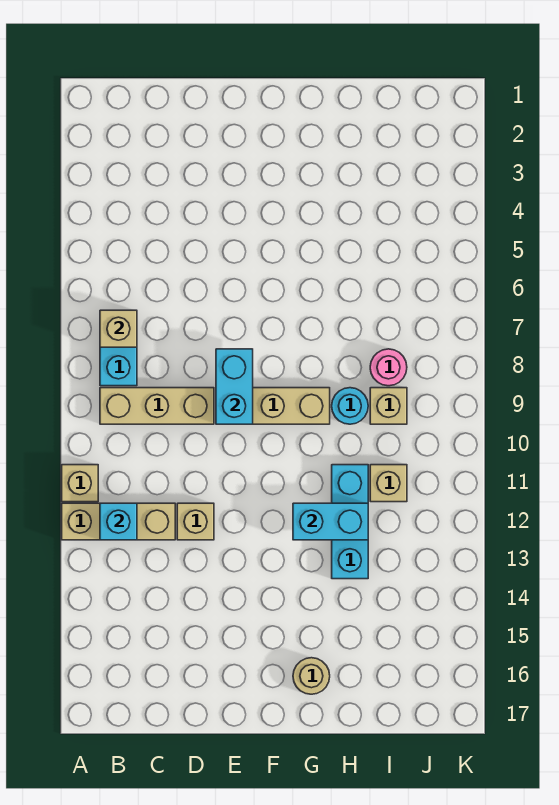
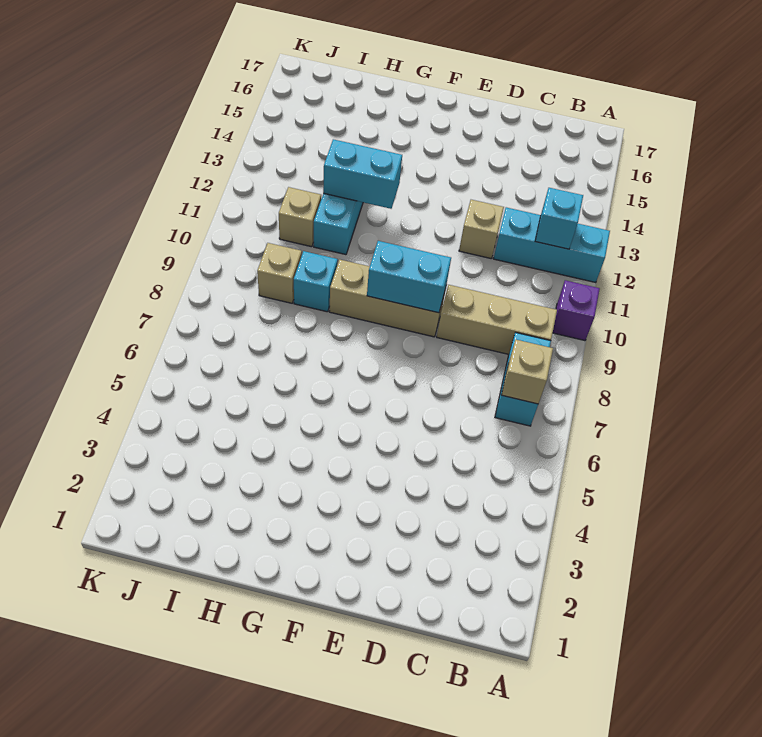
none -> purple brick A10 level 1
tan brick A11 level 1 -> none
tan brick A12:C12 level 1 -> cyan brick A12:C12 level 1
cyan brick E8:E9 level 2 -> cyan brick E9:F9 level 2
tan round brick G16 level 1 -> none
cyan round brick H9 level 1 -> cyan brick H9 level 1
pink round brick I8 level 1 -> none

